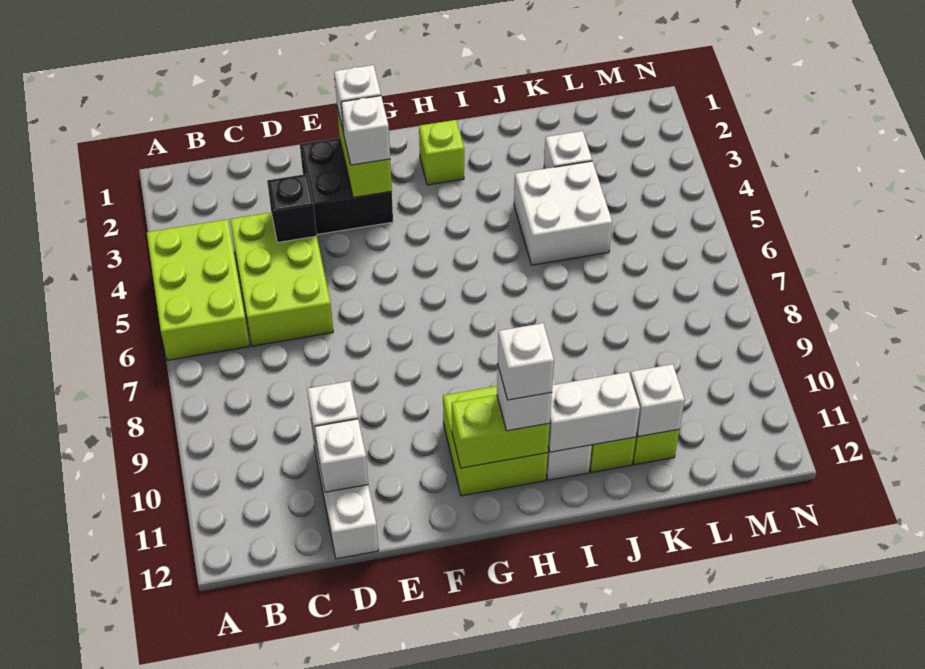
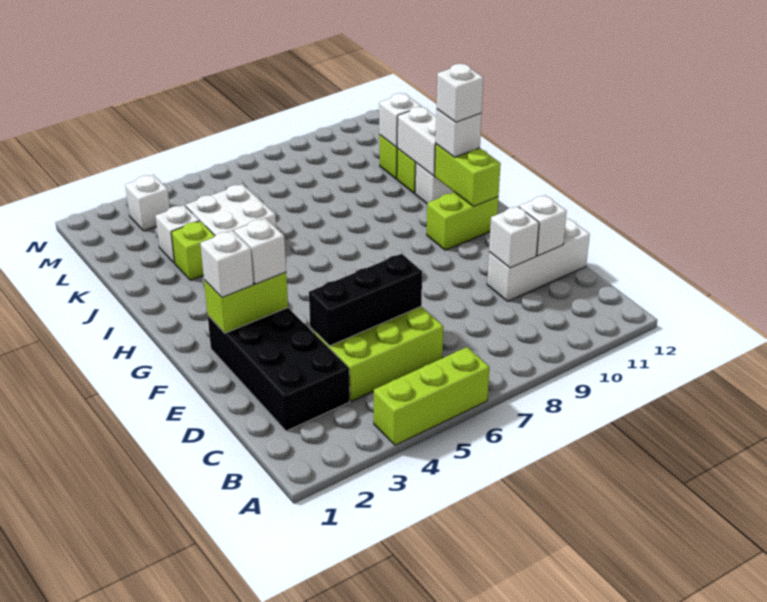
lime brick A4:B6 level 1 -> lime brick A4:A6 level 1
black brick D4 level 2 -> black brick D4:D6 level 2
black brick E2:F3 level 1 -> black brick C2:F3 level 1
lime brick G10:H11 level 1 -> lime brick G10:G11 level 1
lime brick H2 level 1 -> lime brick J3 level 1
none -> white brick M3 level 1

